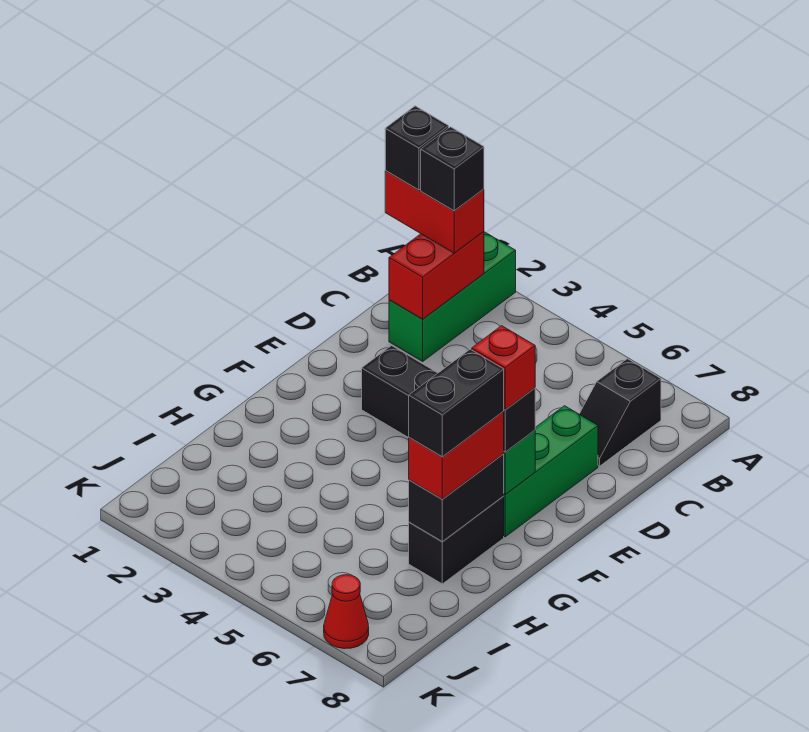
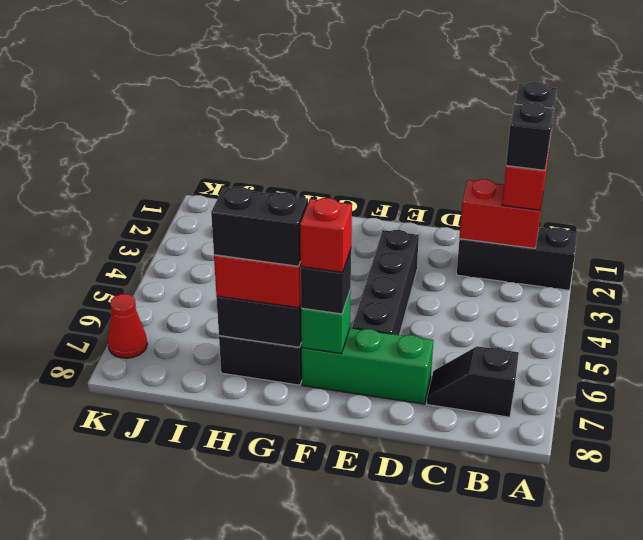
green brick A2:C2 level 1 -> black brick A2:C2 level 1

